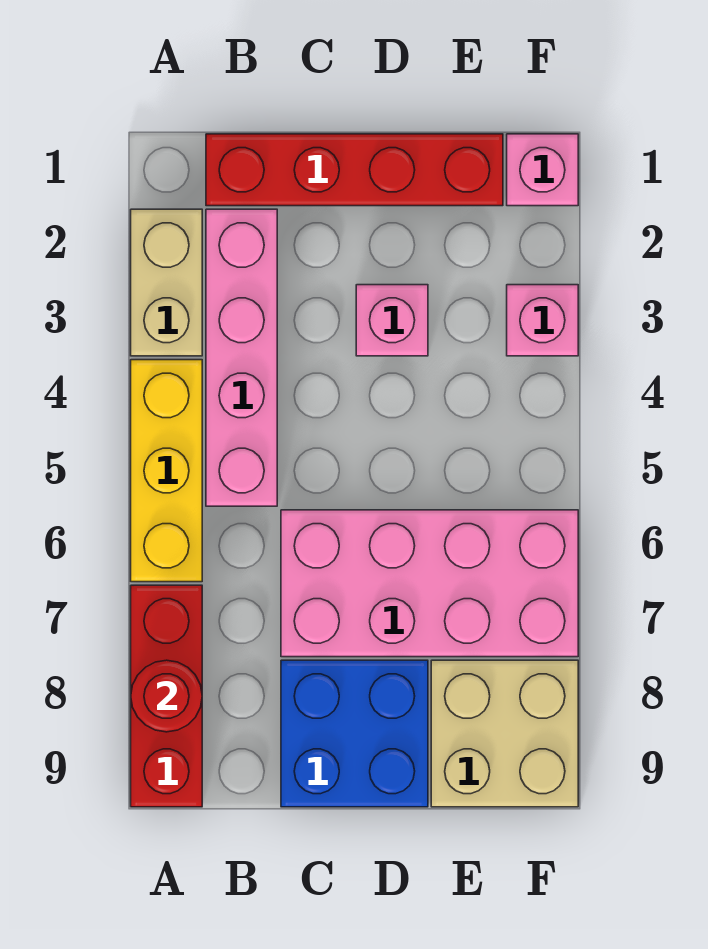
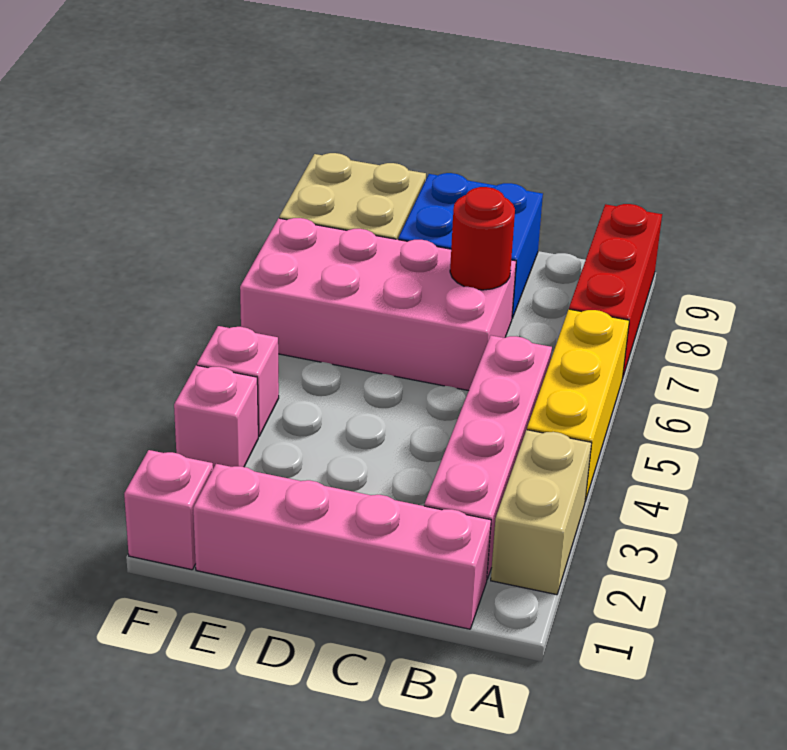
red round brick A8 level 2 -> red round brick C7 level 2
red brick B1:E1 level 1 -> pink brick B1:E1 level 1
pink brick D3 level 1 -> pink brick F4 level 1

